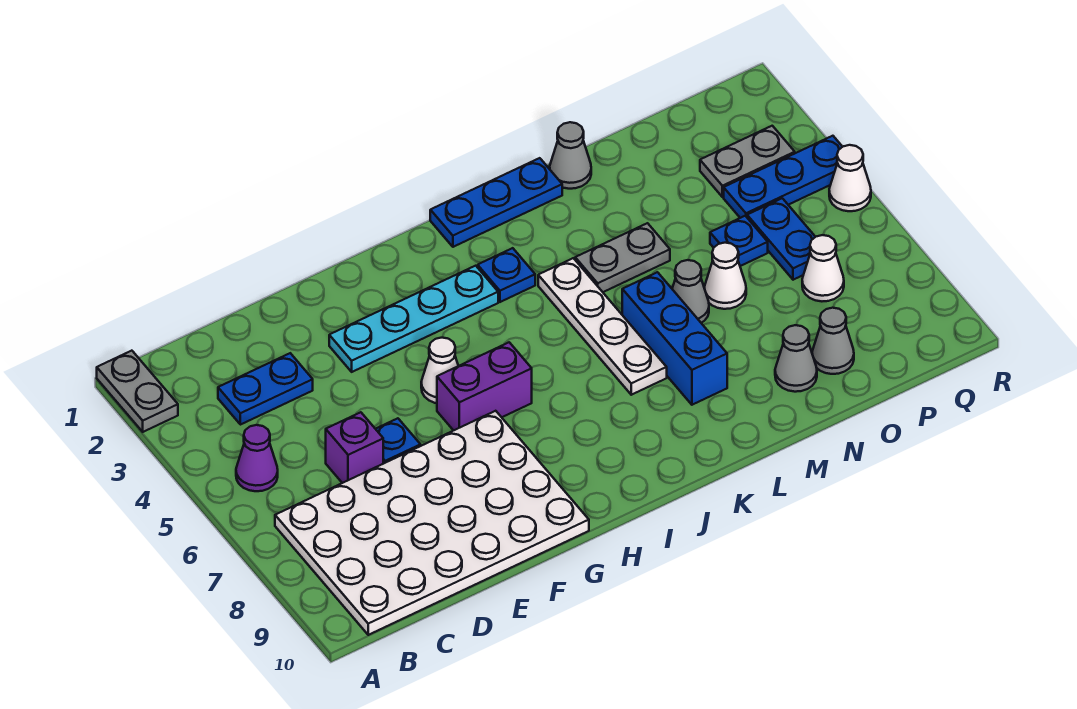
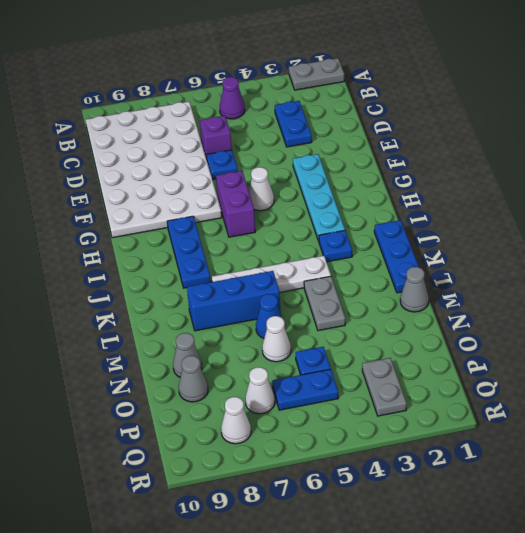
grey cone M6 level 1 -> blue cone M6 level 1
blue plate P4:R4 level 1 -> blue plate H8:J8 level 1
white cone R5 level 1 -> white cone Q8 level 1

